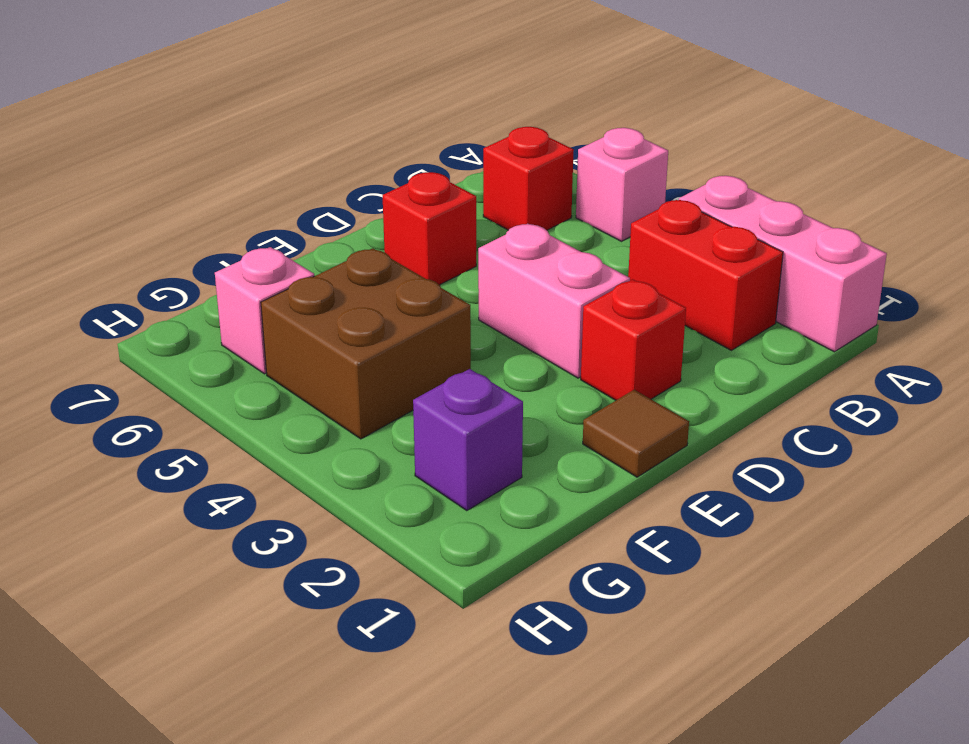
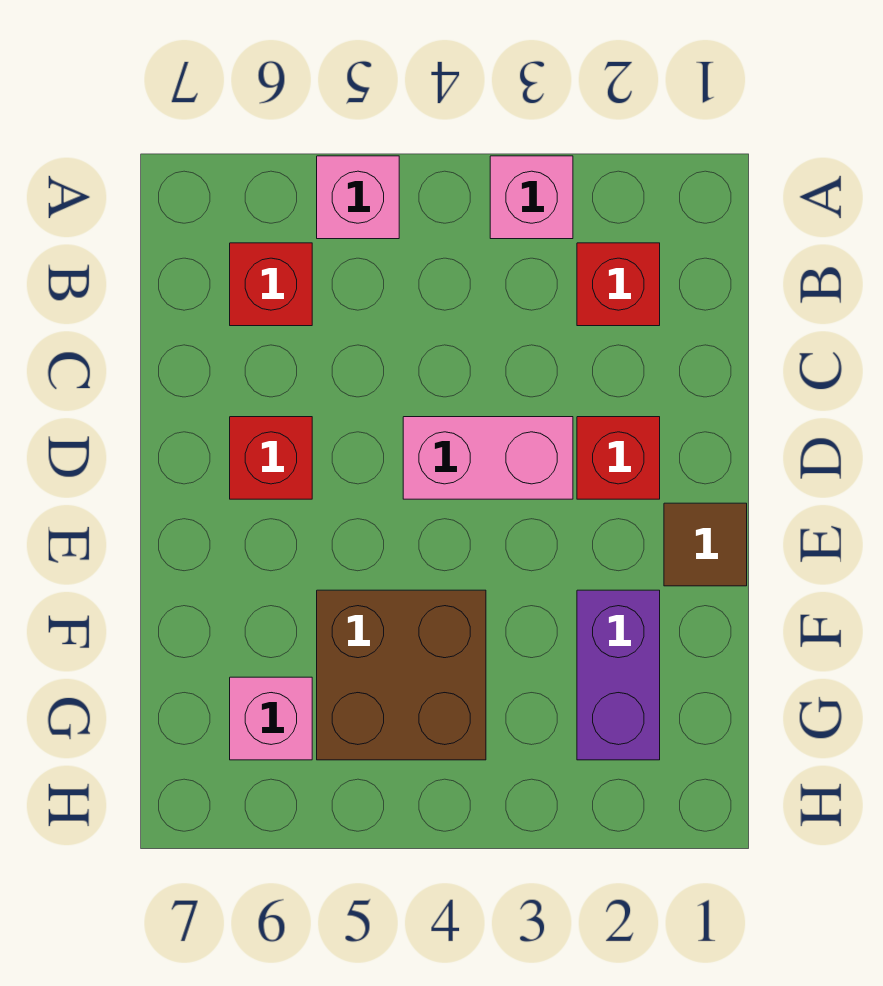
pink brick A1:A3 level 1 -> pink brick A3 level 1
red brick B2:B3 level 1 -> red brick B2 level 1
purple brick G2 level 1 -> purple brick F2:G2 level 1

